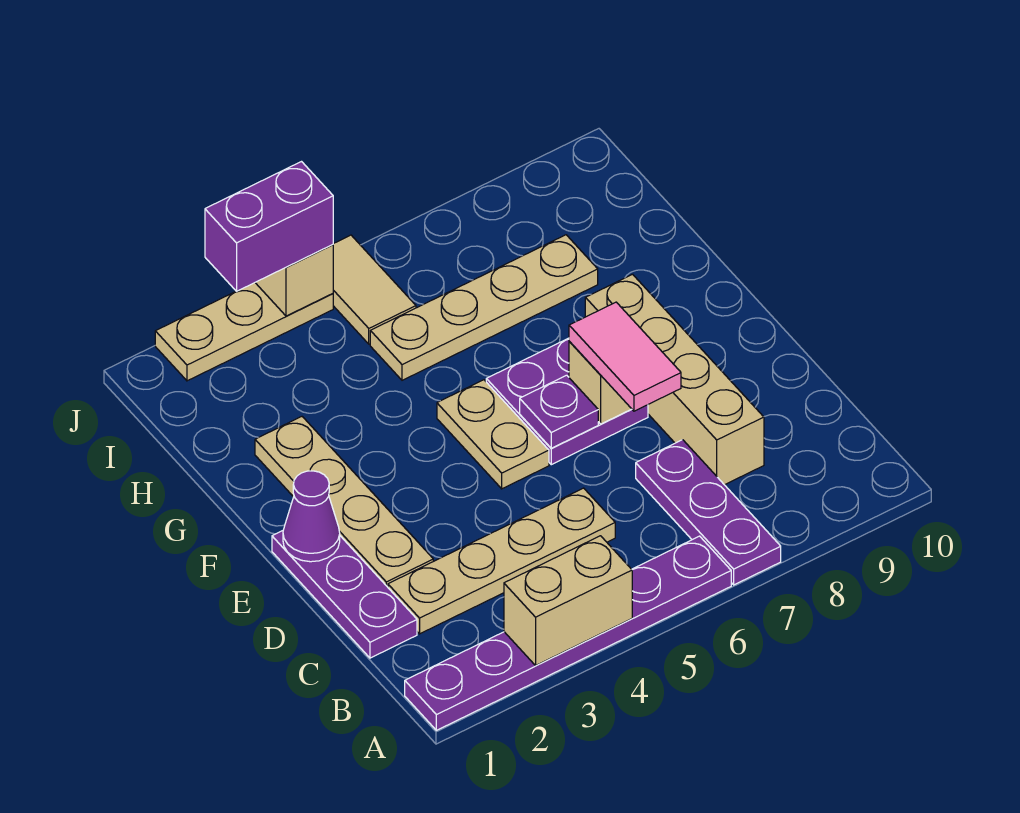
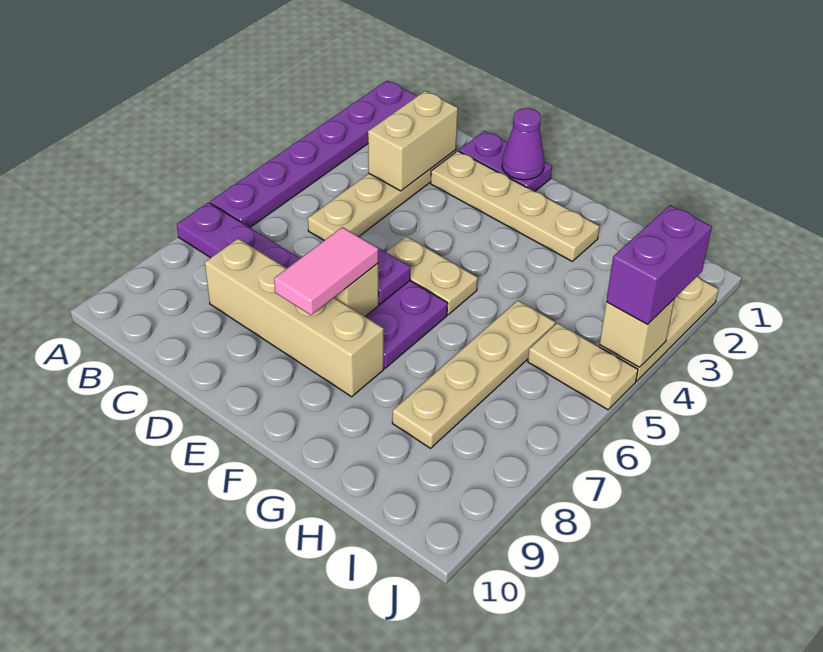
tan brick A3:A4 level 2 -> tan brick C2:C3 level 2
purple plate C1:E1 level 1 -> purple plate D1:E1 level 1
pink tile D7:E7 level 3 -> pink tile E7:E8 level 3
tan tile I5:J5 level 1 -> tan plate I5:J5 level 1

